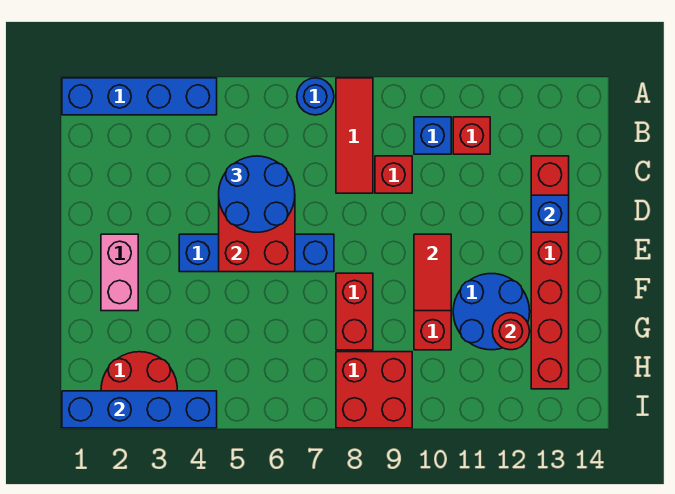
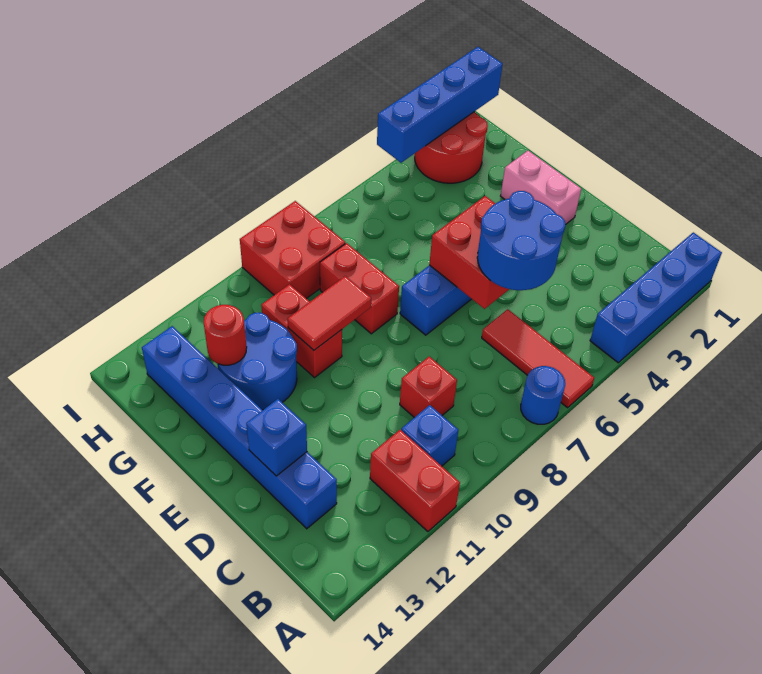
red tile A8:C8 level 1 -> red tile A6:C6 level 1
red brick B11 level 1 -> red brick A11:B11 level 1
red brick C13:H13 level 1 -> blue brick C13:H13 level 1
red tile E10:F10 level 2 -> red tile F9:F10 level 2

